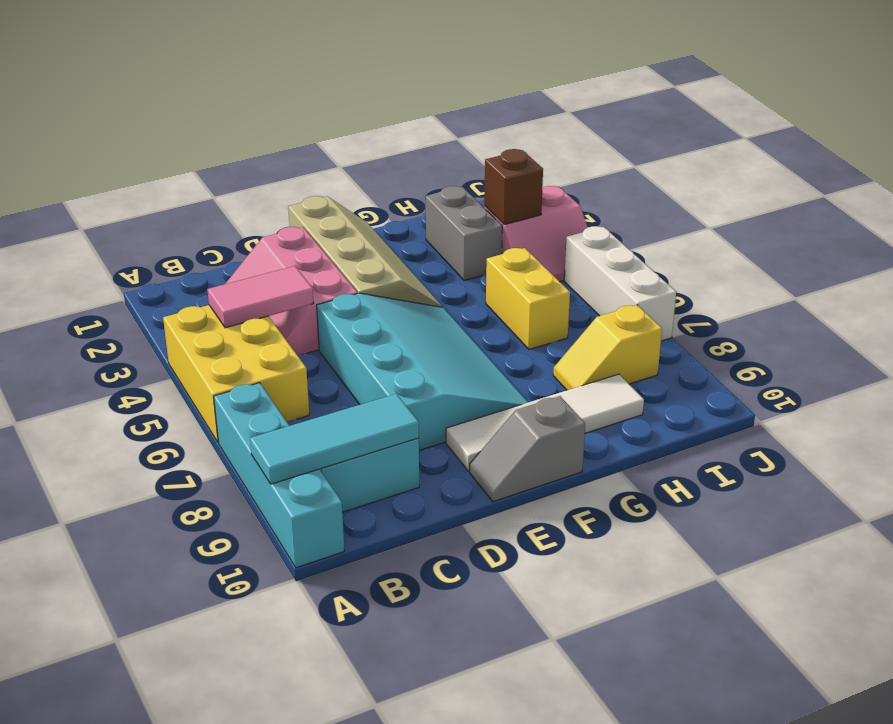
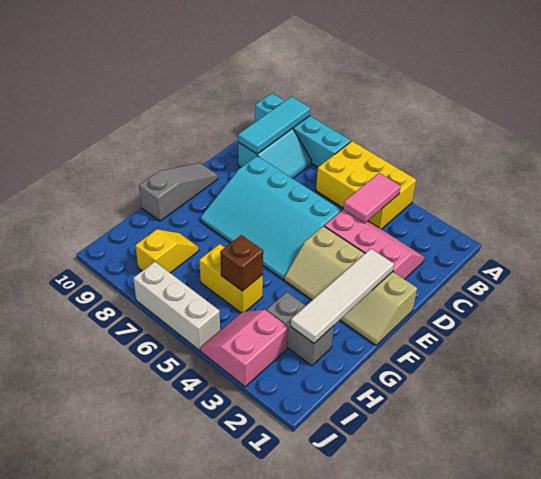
white tile E9:H9 level 1 -> white tile E2:H2 level 2
grey slope E10:F10 level 1 top F -> grey slope E10:G10 level 1 top G
brown brick I3 level 2 -> brown brick H5 level 2

